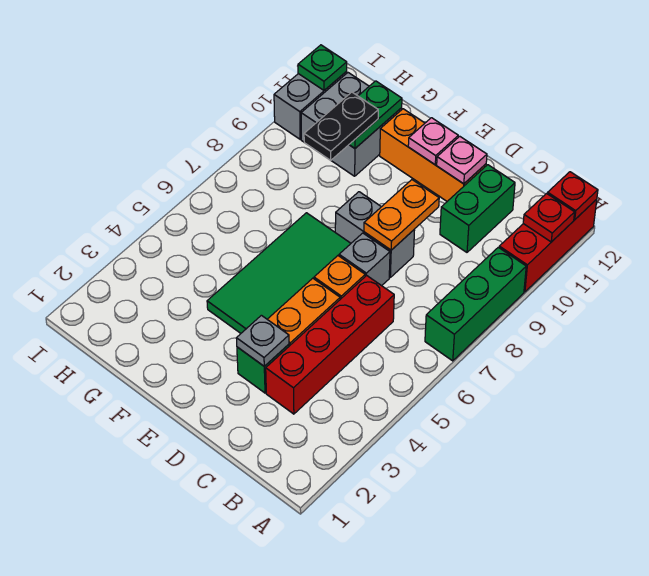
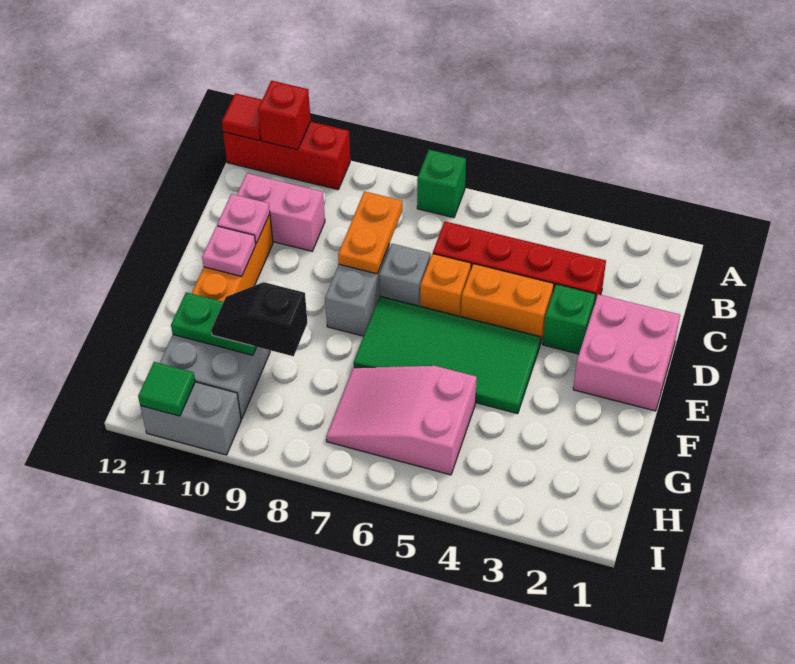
green brick A7:A9 level 1 -> green brick A7 level 1
red plate A11 level 2 -> red brick A11 level 2
red plate A12 level 2 -> red tile A12 level 2
green brick C10:C11 level 1 -> pink brick C10:C11 level 1
none -> pink brick D1:E2 level 1
grey plate D3 level 2 -> none
orange plate D8:D9 level 2 -> orange plate C8:D8 level 2
none -> pink slope G5:H7 level 1 top 5
black plate G9:G10 level 3 -> black slope G9:G10 level 3 top 9
green plate I11 level 2 -> green tile I11 level 2

